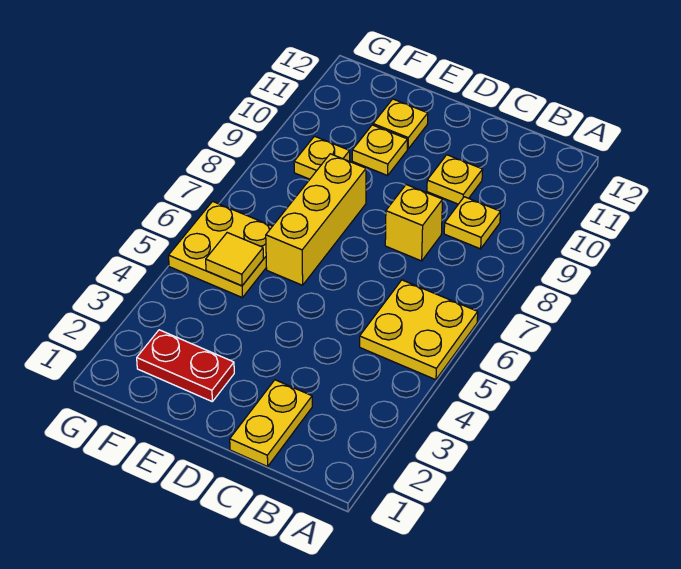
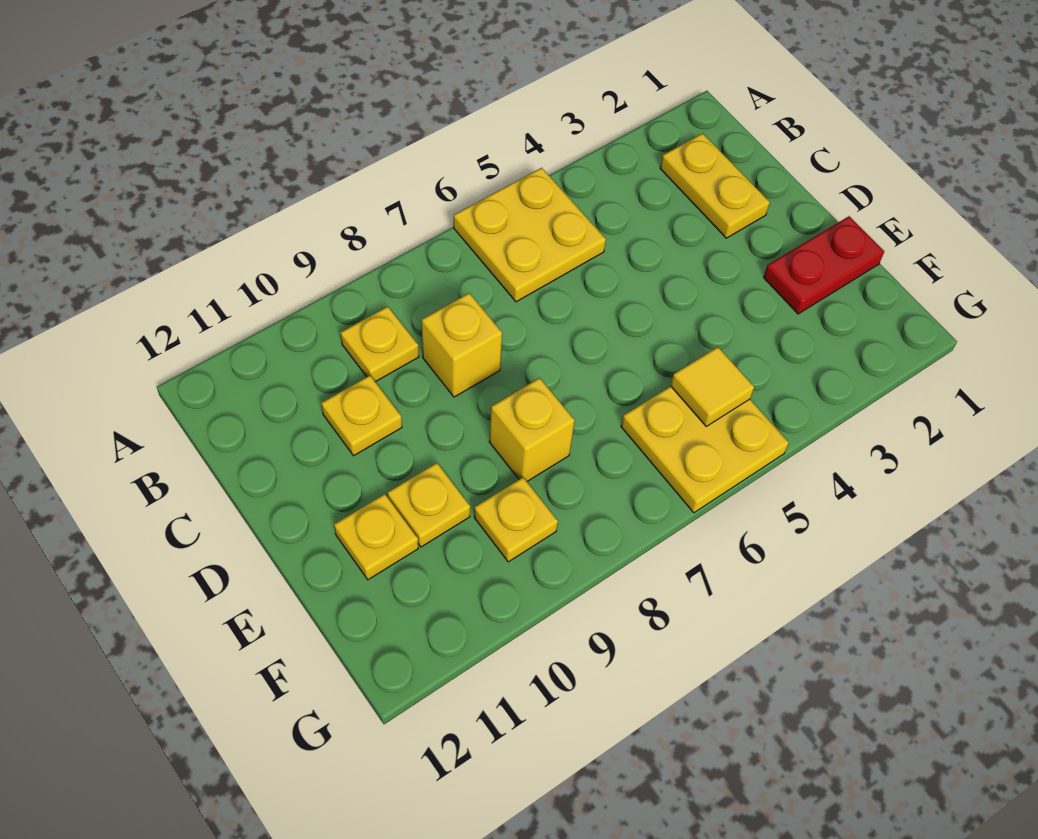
yellow plate C1:C2 level 1 -> yellow plate B2:C2 level 1
red plate E2:F2 level 1 -> red plate E1:E2 level 1
yellow brick E6:E8 level 1 -> yellow brick E8 level 1

